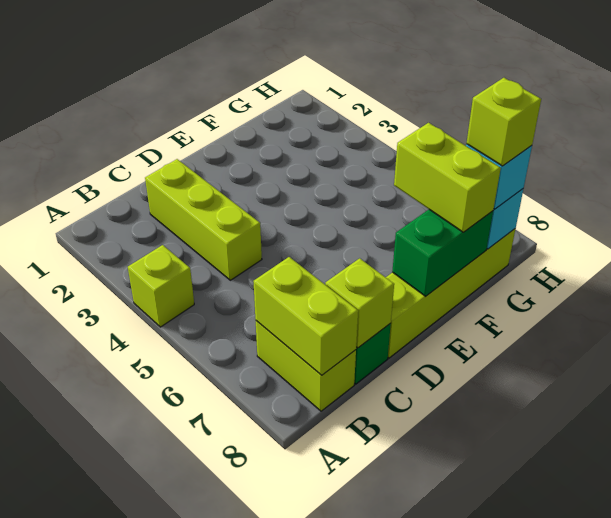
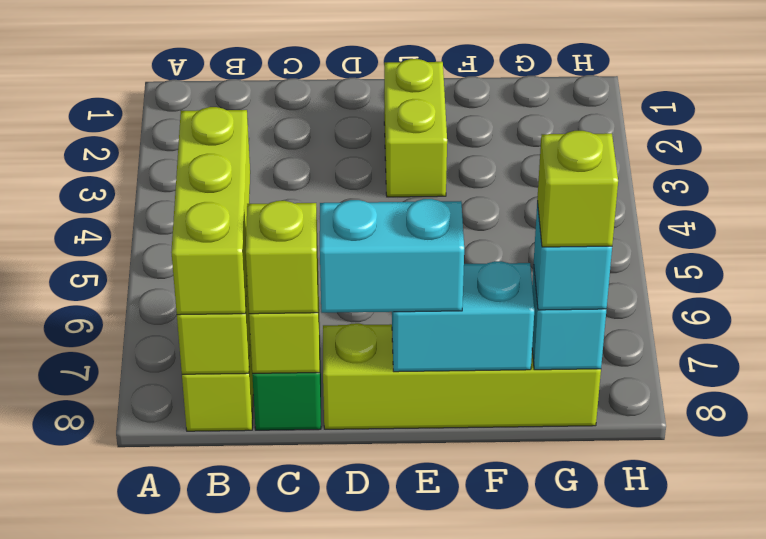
lime brick A4 level 1 -> lime brick C8 level 3
lime brick C2:C4 level 1 -> lime brick B6:B8 level 3
none -> cyan brick D8:E8 level 3
green brick E8:F8 level 2 -> cyan brick E8:F8 level 2
lime brick F7:F8 level 3 -> lime brick E2:E3 level 1

